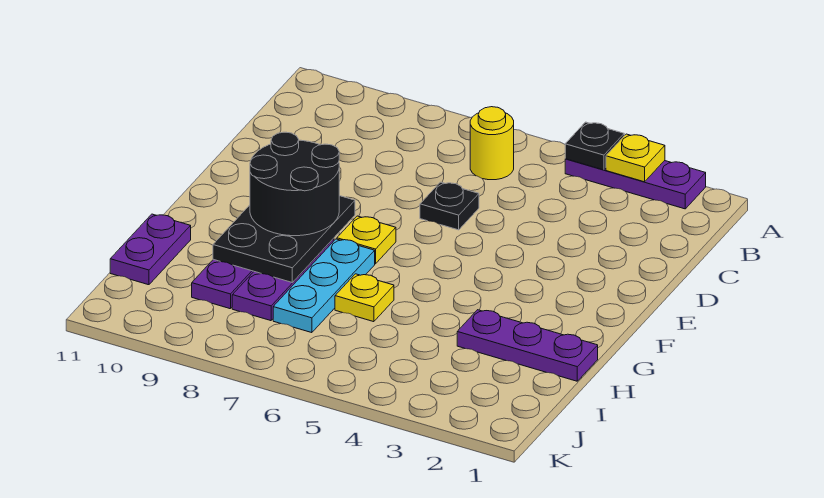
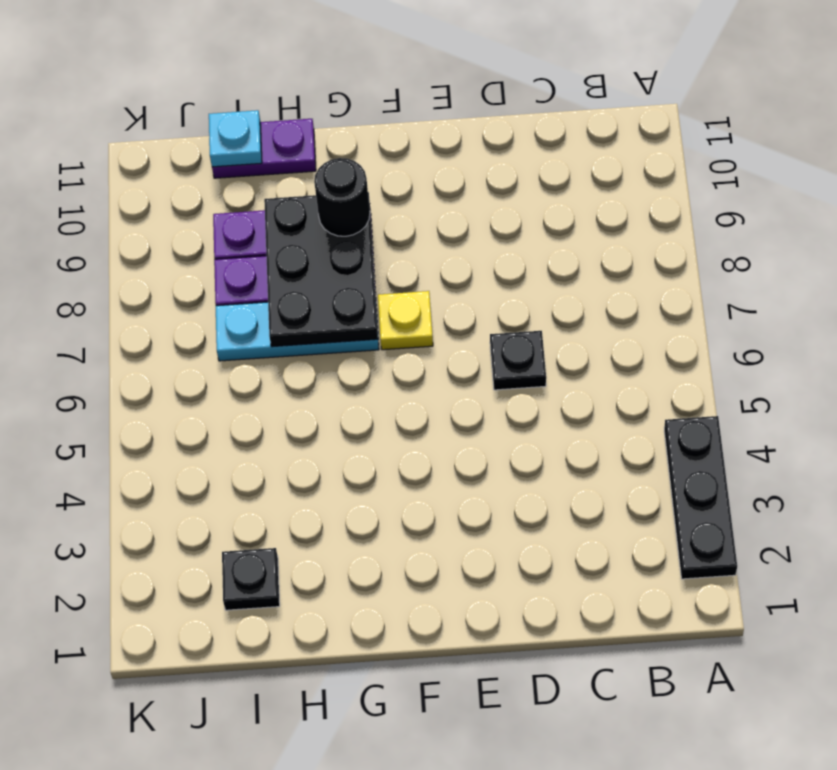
purple plate A2:A4 level 1 -> black plate A2:A4 level 1
yellow plate A3 level 2 -> none
black plate A4 level 2 -> black plate I2 level 1
yellow round brick B6 level 1 -> none
black plate F8:H9 level 2 -> black plate G7:H9 level 2
black round brick F8:G9 level 3 -> black round brick G9 level 3
purple plate H1:H3 level 1 -> none
yellow plate H6 level 1 -> none
none -> cyan plate I11 level 2

